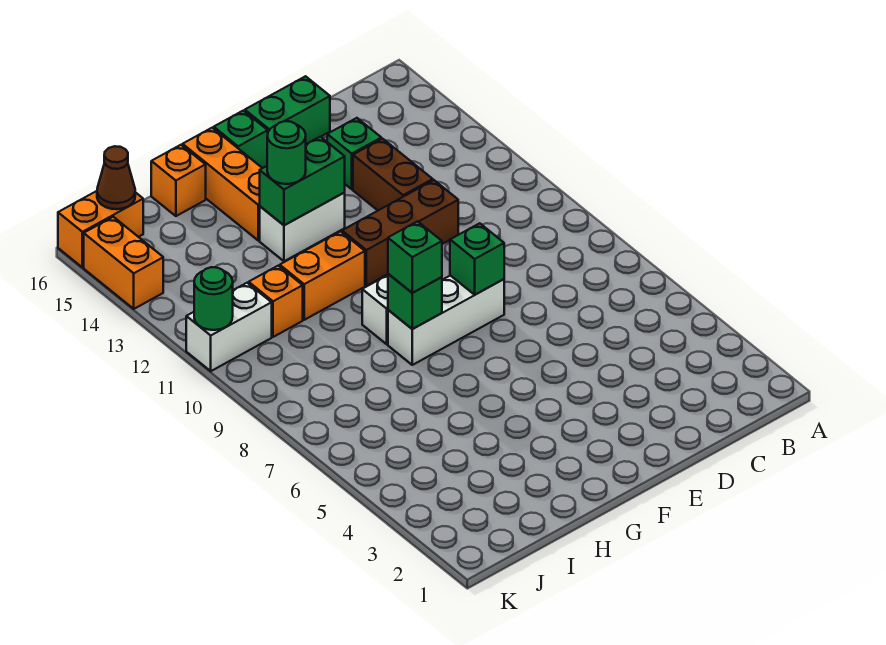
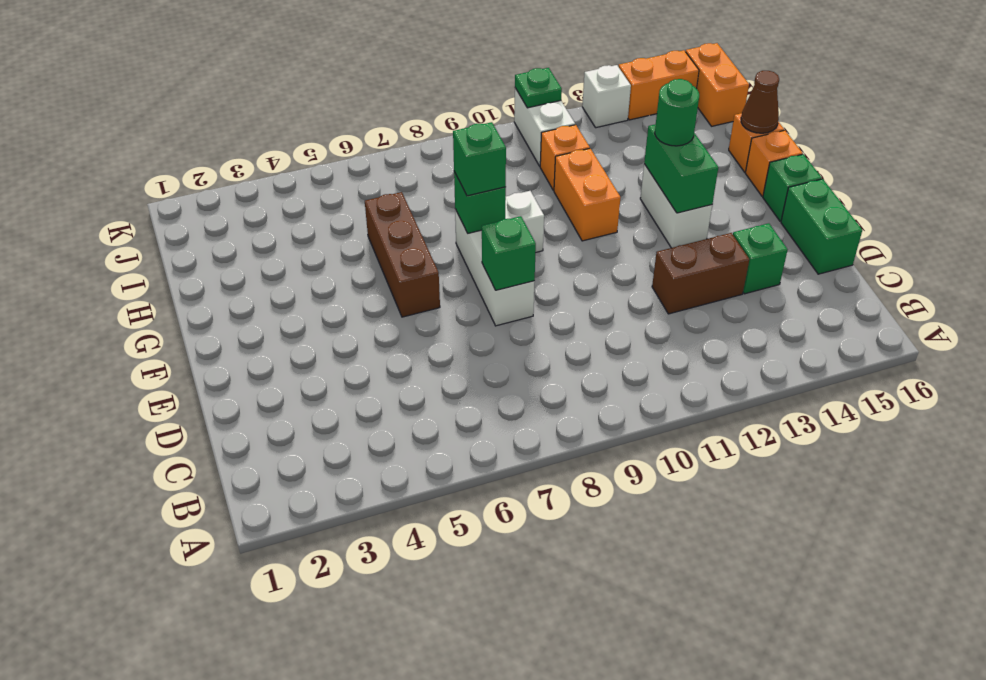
brown brick D11:F11 level 1 -> brown brick F6:H6 level 1
orange brick G14:G16 level 1 -> orange brick G16 level 1
brown cone J16 level 2 -> brown cone H16 level 2
green round brick K11 level 2 -> green plate K11 level 2
none -> white brick K13 level 1

